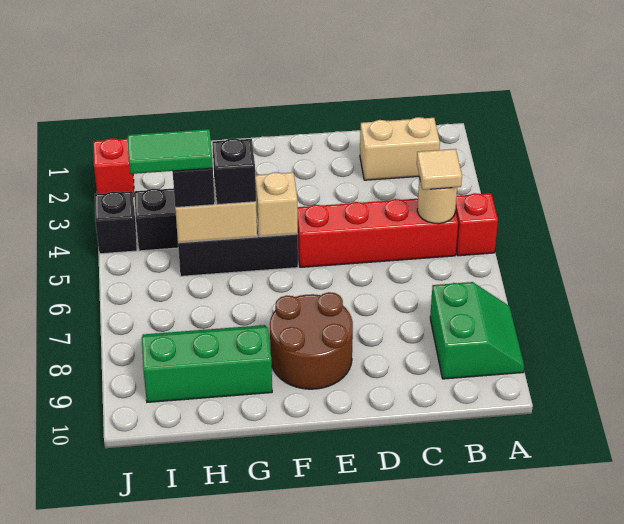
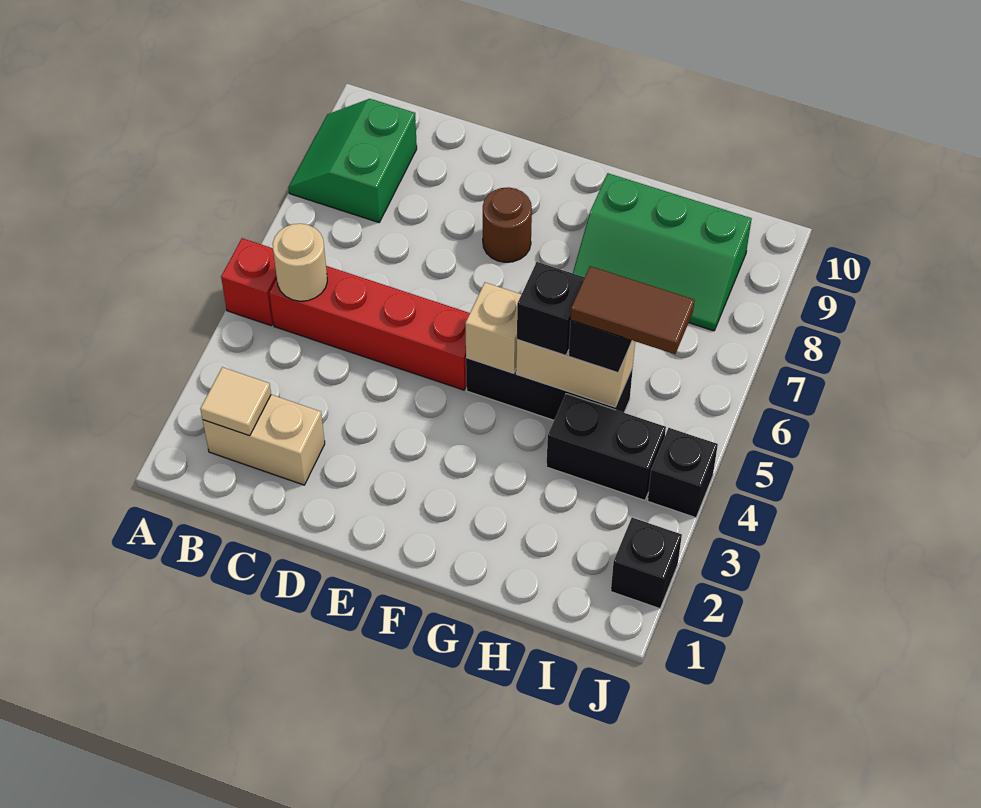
tan tile B5 level 3 -> tan tile B2 level 2
brown round brick E8:F9 level 1 -> brown round brick E8 level 1
green tile H5:I5 level 4 -> brown tile H5:I5 level 4
red brick J2 level 1 -> black brick J2 level 1

